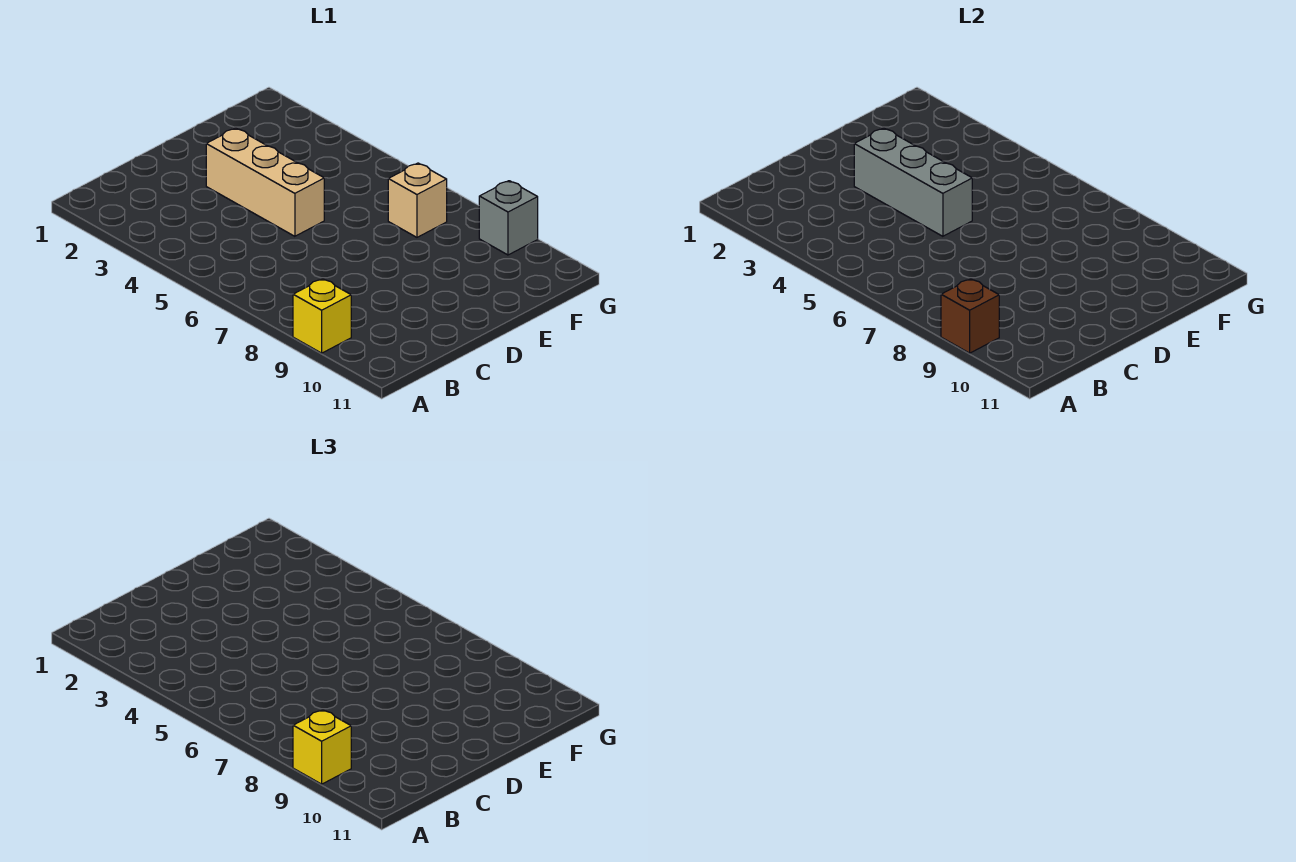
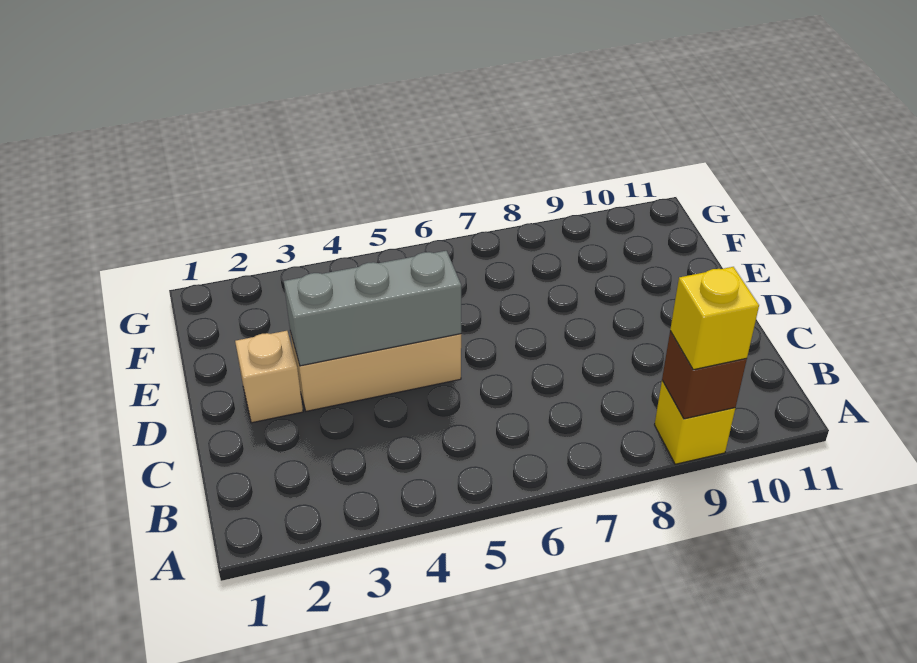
tan brick F7 level 1 -> tan brick D2 level 1
grey brick G9 level 1 -> none

